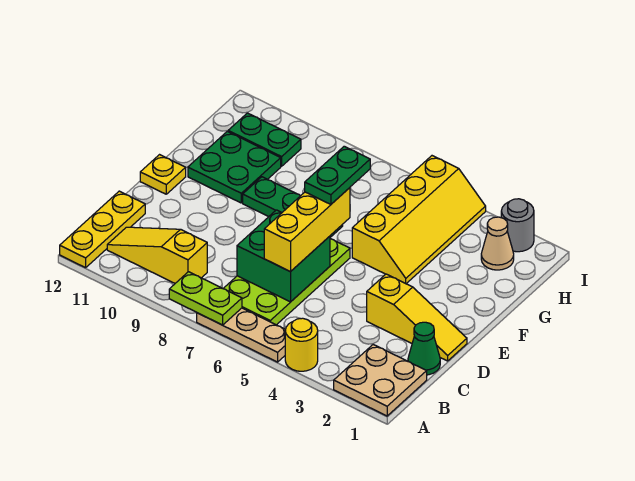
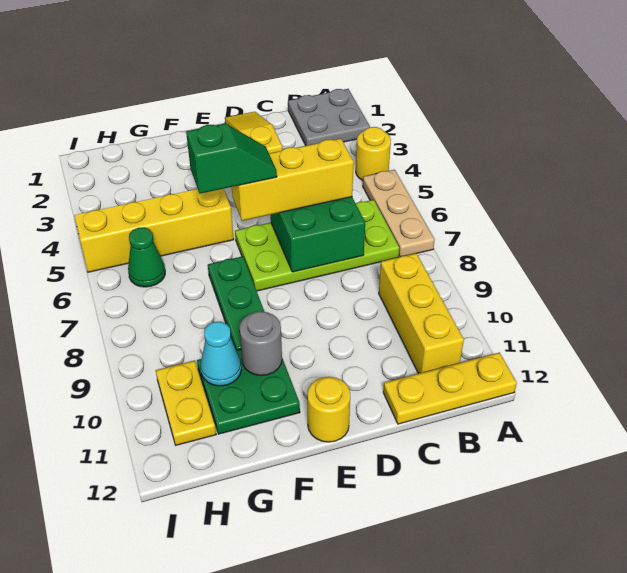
tan plate A1:B2 level 1 -> grey plate A1:B2 level 1
lime plate A7:A8 level 2 -> none
yellow slope B9:B11 level 1 top 9 -> yellow brick B9:B11 level 1
green cone C1 level 1 -> green cone H6 level 1
green plate E6:F6 level 4 -> green slope E6:F6 level 4 top F
yellow plate E12 level 1 -> yellow round brick E12 level 1
none -> cyan cone G10 level 2
tan cone H2 level 1 -> none
green plate H10:H11 level 1 -> yellow plate H10:H11 level 1
grey round brick I2 level 1 -> grey round brick F10 level 2

